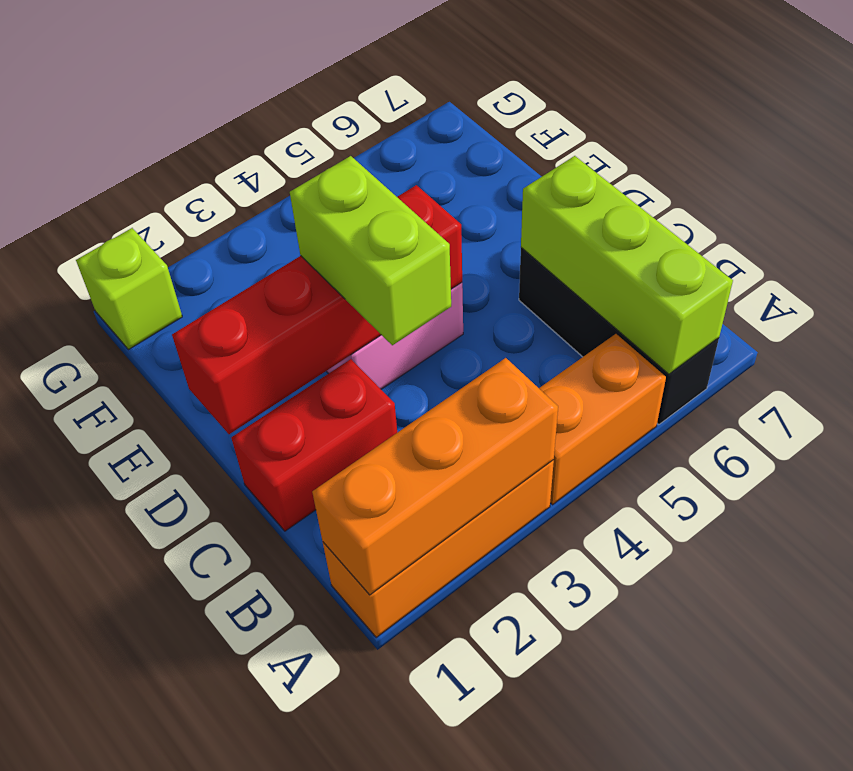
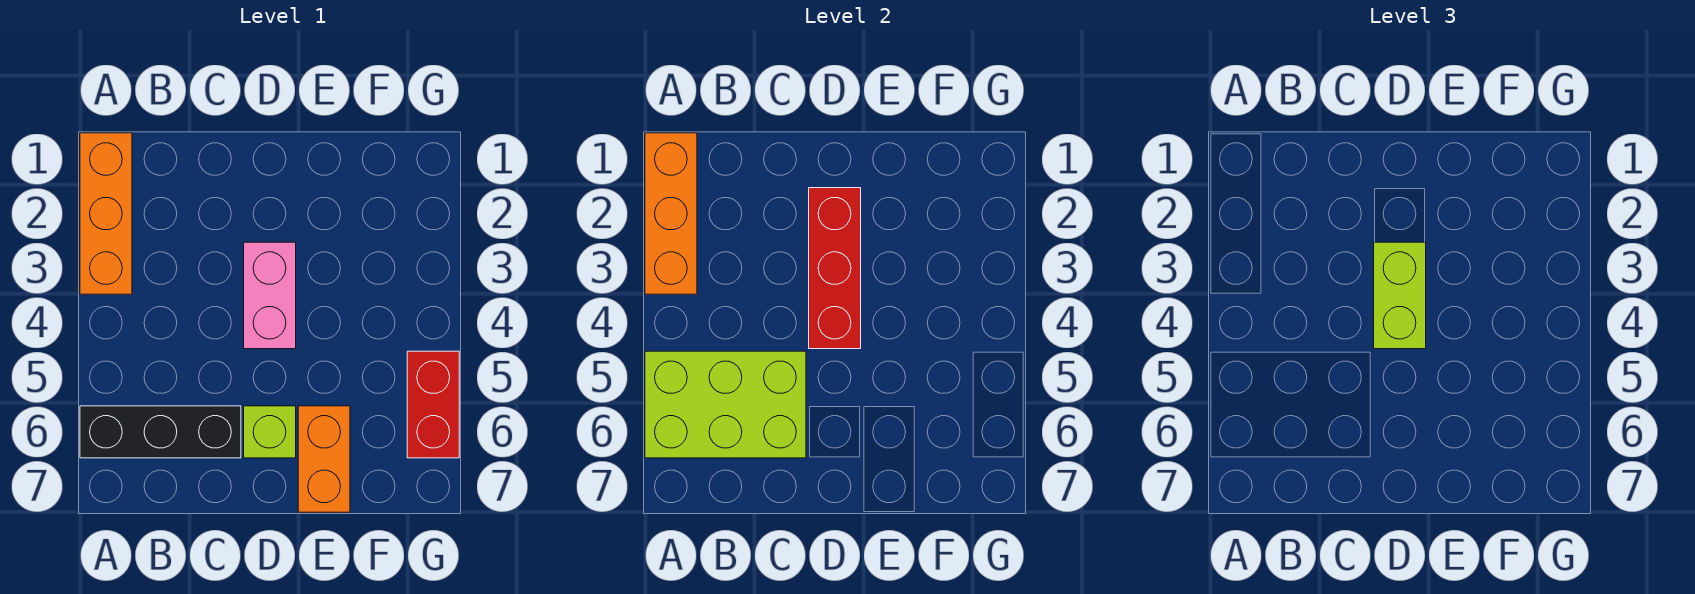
orange brick A4:A5 level 1 -> orange brick E6:E7 level 1
lime brick A6:C6 level 2 -> lime brick A5:C6 level 2
red brick C1:C2 level 1 -> red brick G5:G6 level 1
lime brick C3:D3 level 3 -> lime brick D3:D4 level 3
red brick D1:D4 level 2 -> red brick D2:D4 level 2
lime brick G1 level 1 -> lime brick D6 level 1

